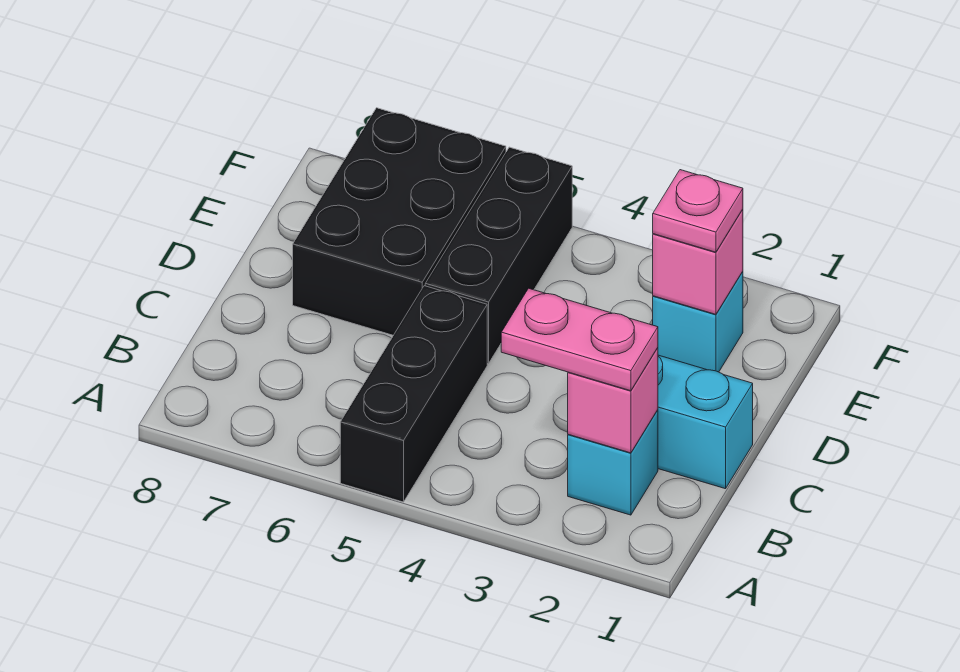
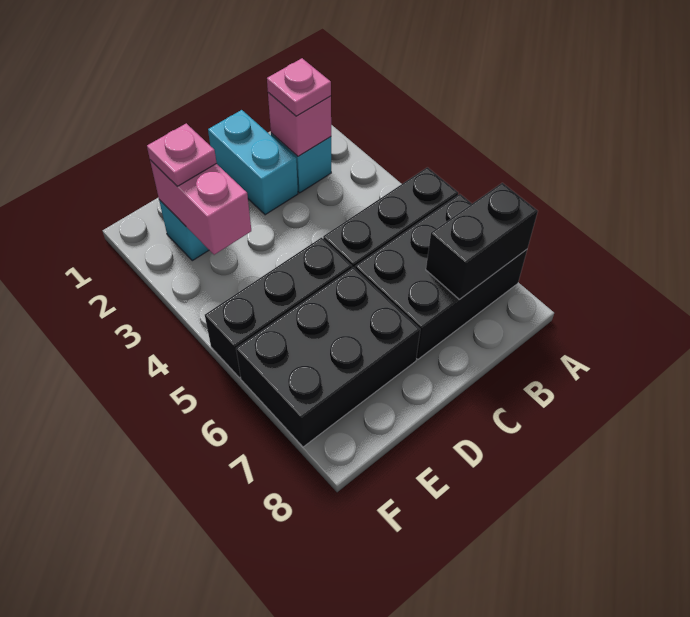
none -> black brick A6:C7 level 1
none -> black brick A7:B7 level 2
pink plate B2:B3 level 3 -> pink plate B2 level 3
pink brick E2 level 2 -> pink brick E2:E3 level 2

